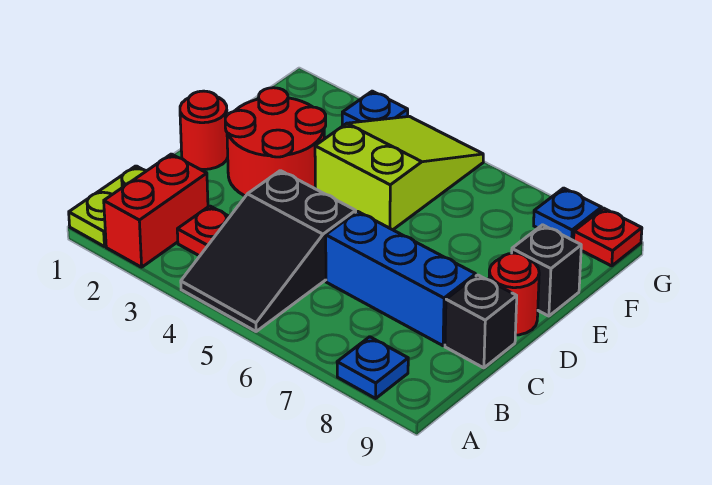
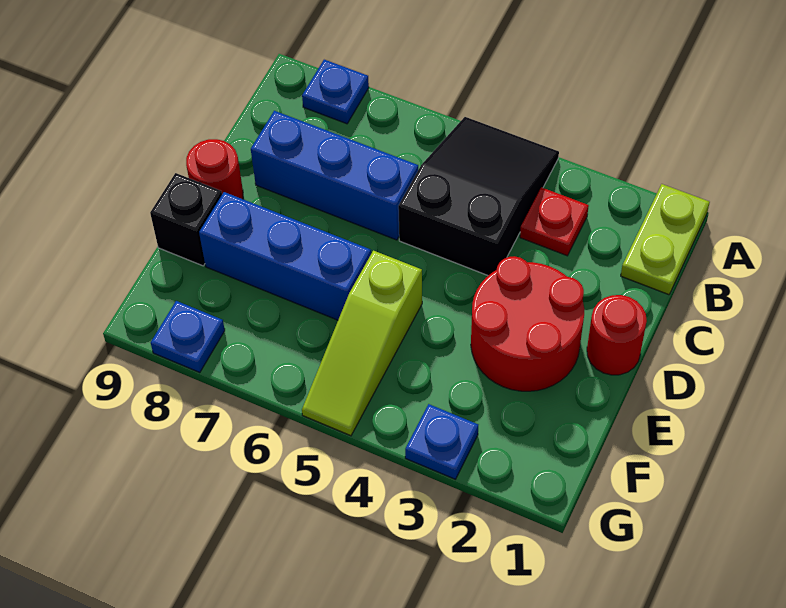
red brick A2:B2 level 1 -> none
black brick C9 level 1 -> none
lime slope E4:G5 level 1 top E -> lime slope E5:G5 level 1 top E
none -> blue brick E6:E8 level 1
red plate G9 level 1 -> none

